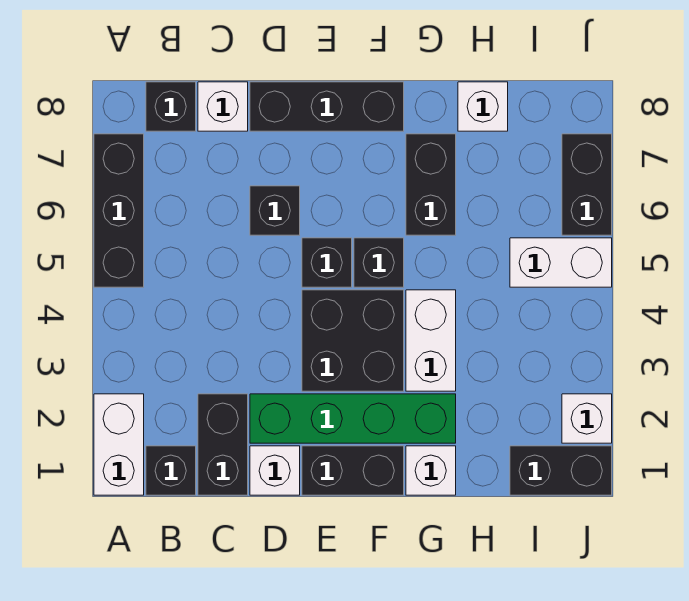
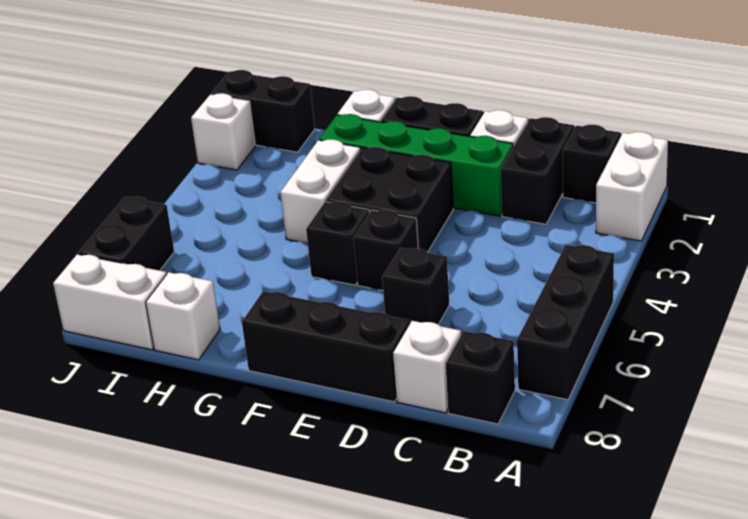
black brick G6:G7 level 1 -> none
white brick I5:J5 level 1 -> white brick I8:J8 level 1

